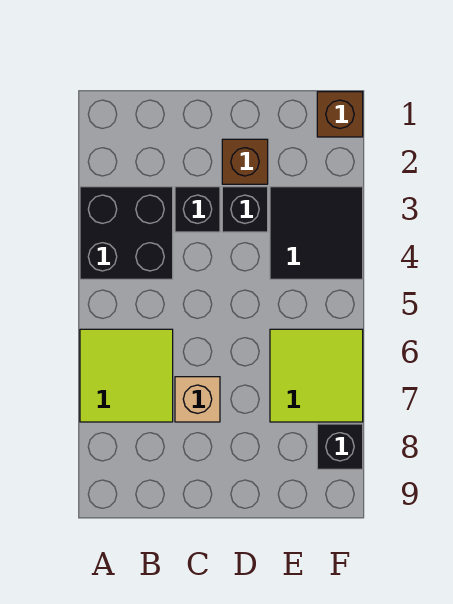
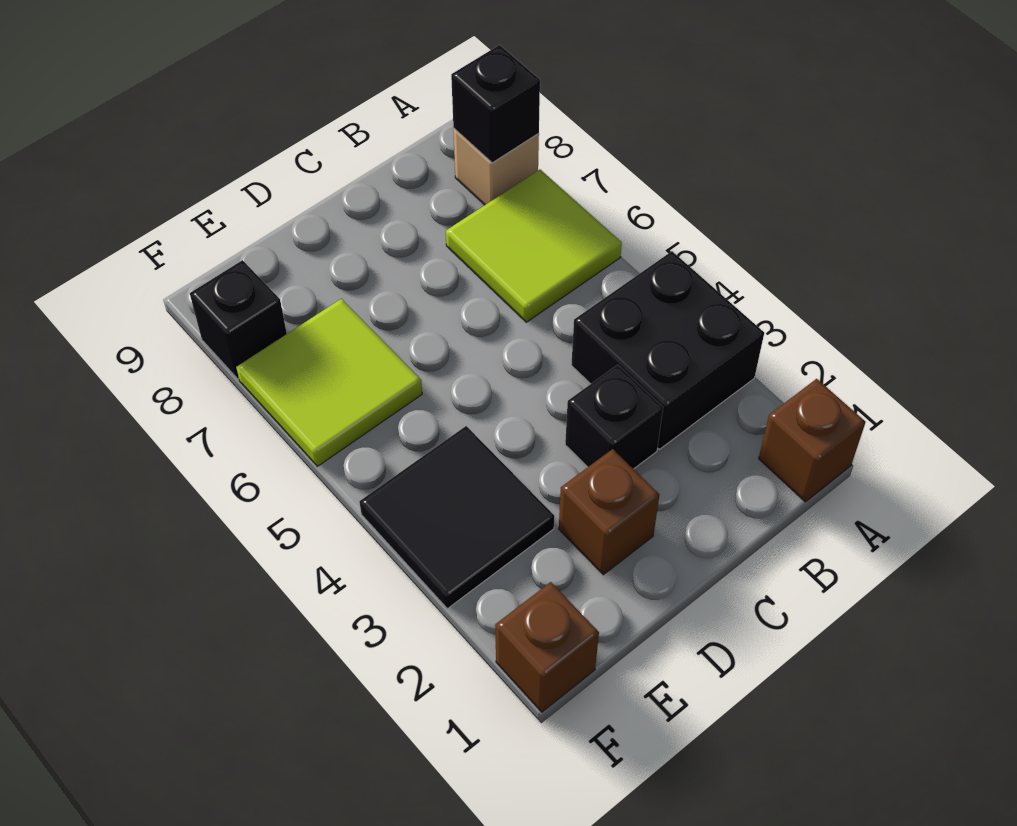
none -> brown brick A1 level 1
tan brick C7 level 1 -> tan brick A8 level 1
black brick D3 level 1 -> black brick A8 level 2

